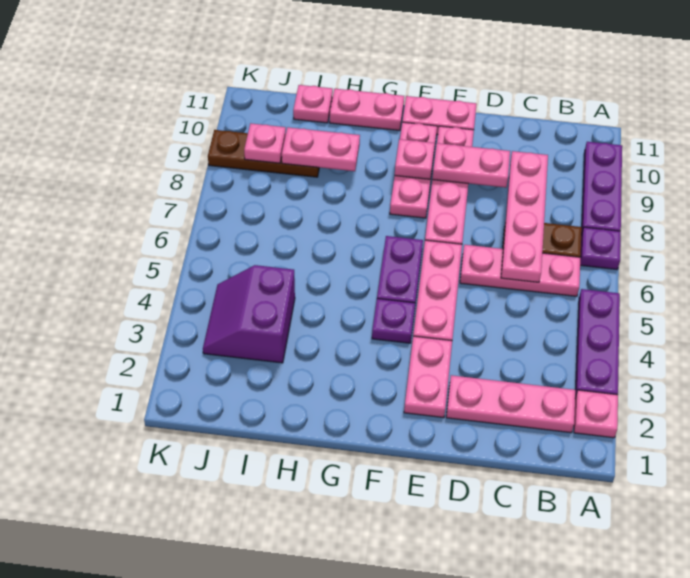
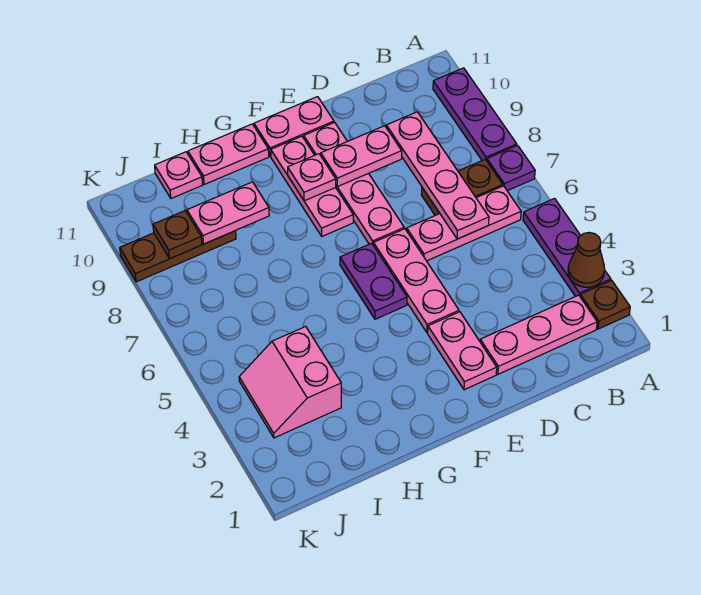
pink plate A2 level 1 -> brown plate A2 level 1
none -> brown cone A3 level 2
purple plate F4 level 1 -> none
purple slope I3:J4 level 1 top I -> pink slope I3:J4 level 1 top I
pink plate J9 level 2 -> brown plate J9 level 2

